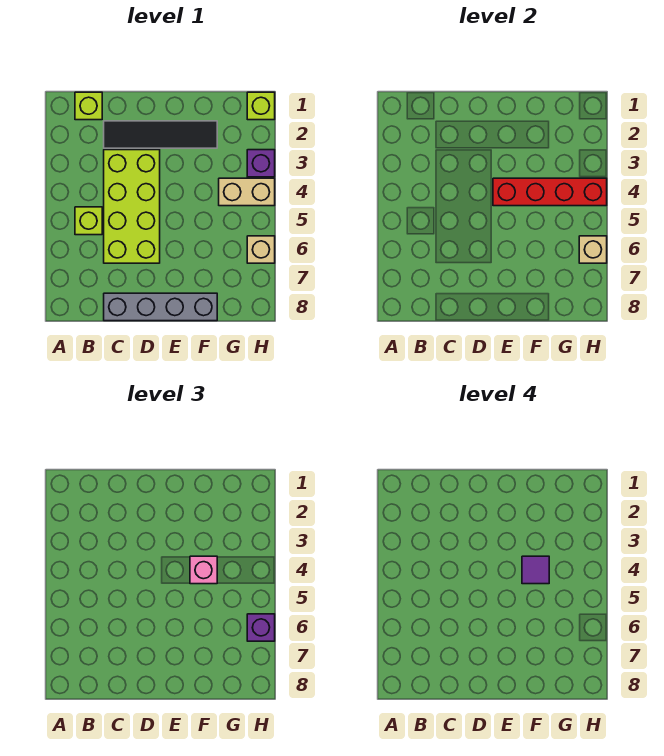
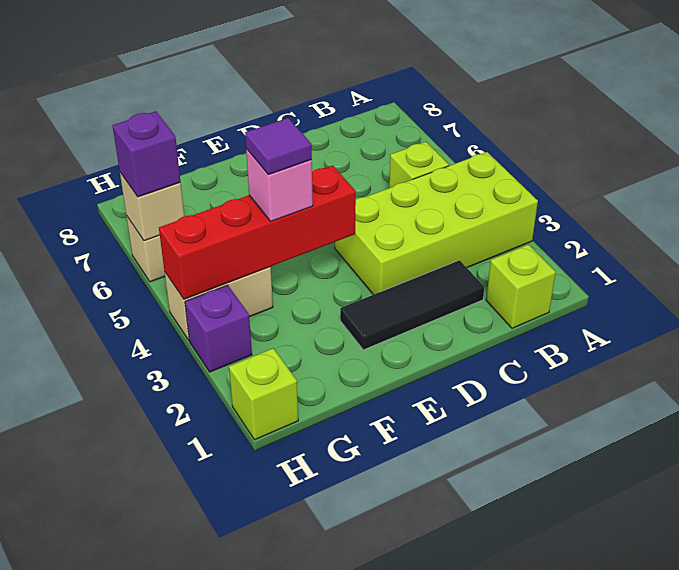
black tile C2:F2 level 1 -> black tile C2:E2 level 1
lime brick C3:D6 level 1 -> lime brick A3:D4 level 1
grey brick C8:F8 level 1 -> none

